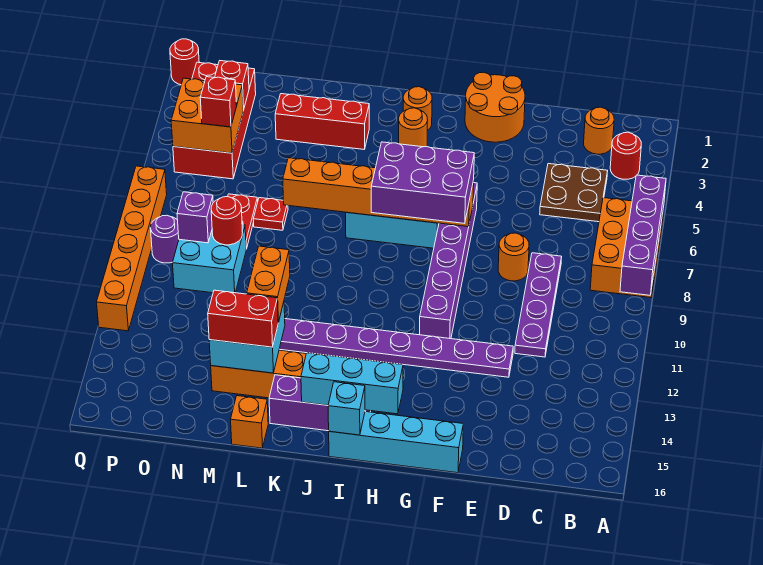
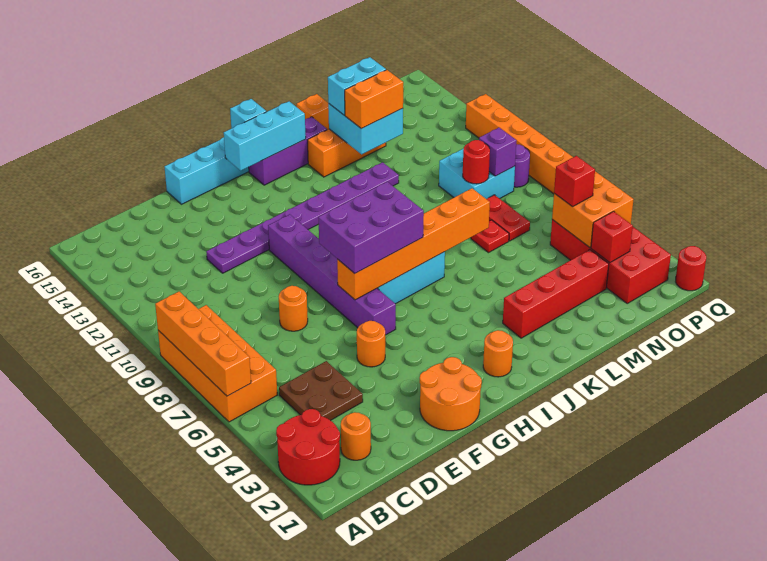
orange brick A6:B8 level 1 -> orange brick A6:B9 level 1
purple brick A6:A9 level 2 -> orange brick A6:A9 level 2
red round brick B3 level 1 -> red round brick A2:B3 level 1
purple plate D8:D11 level 1 -> none
orange round brick I3 level 1 -> orange round brick F5 level 1
red brick K3:M3 level 1 -> red brick K3:N3 level 1
orange brick L12:L13 level 3 -> orange brick L13:M13 level 3
red brick L14:M14 level 3 -> cyan brick L14:M14 level 3

